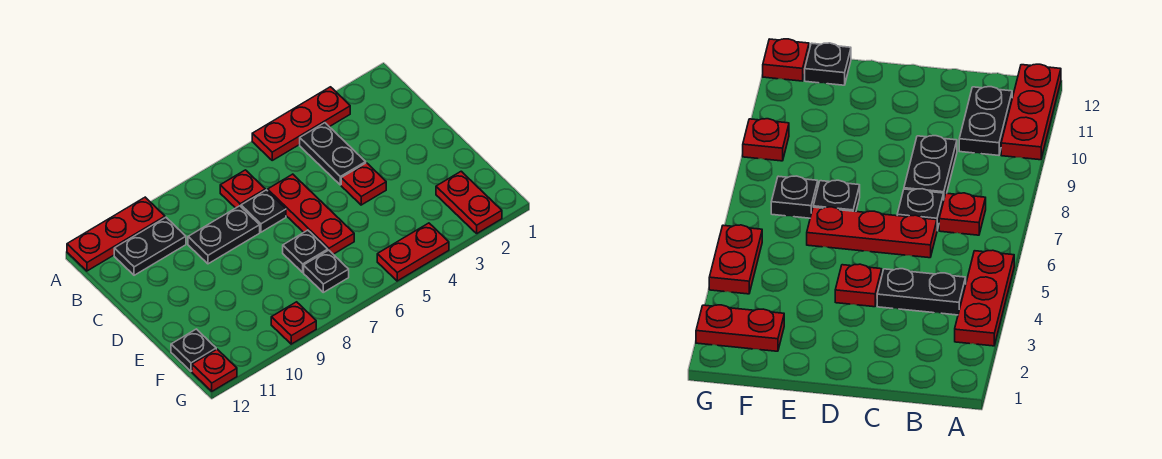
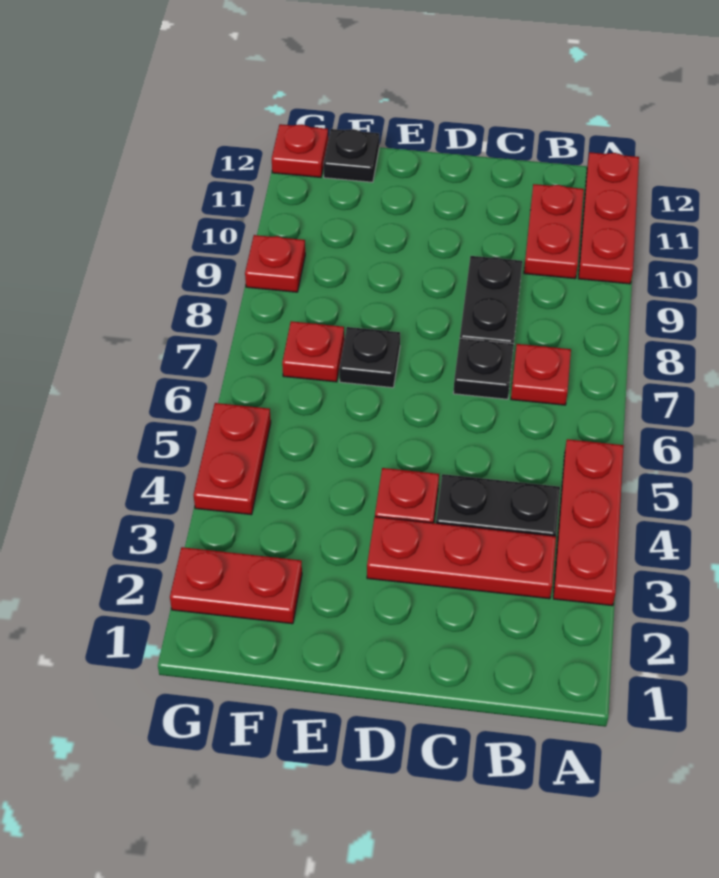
black plate B10:B11 level 1 -> red plate B10:B11 level 1
red plate C6:E6 level 1 -> red plate B3:D3 level 1
black plate F7 level 1 -> red plate F7 level 1

